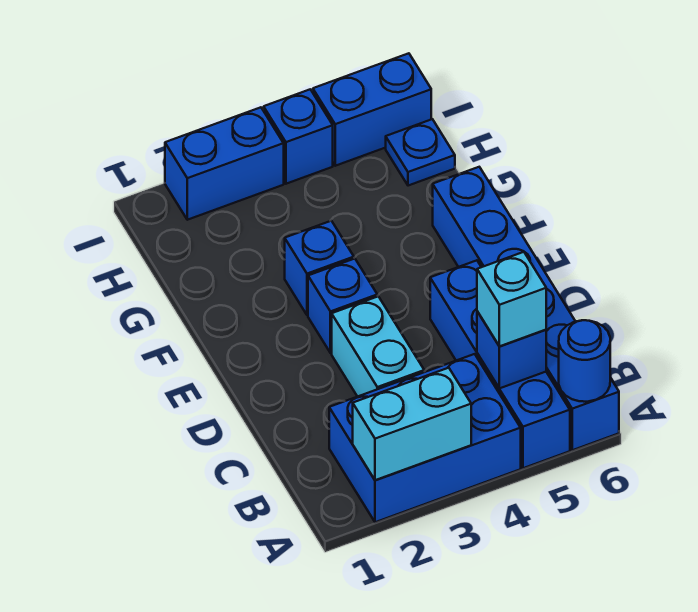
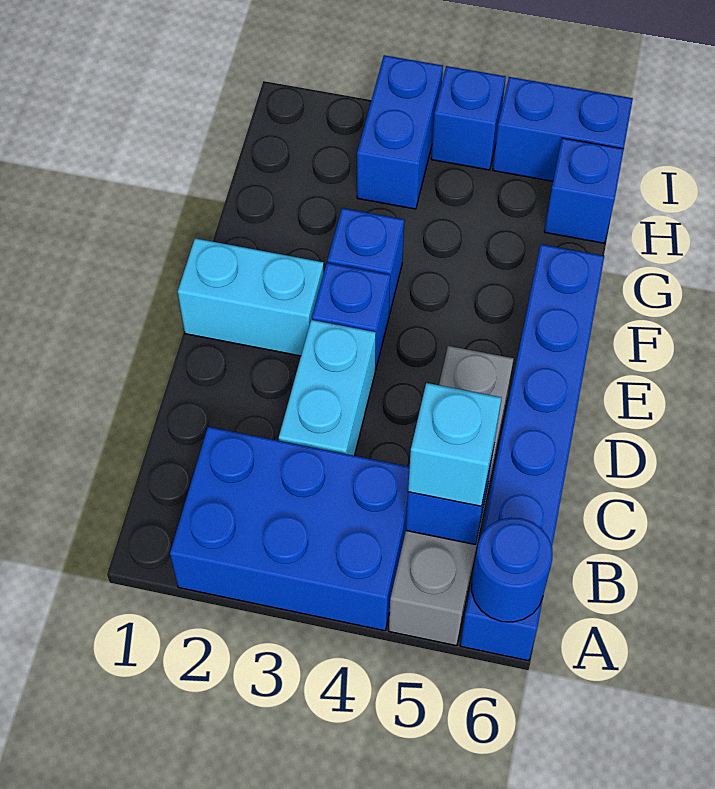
cyan brick A2:A3 level 2 -> cyan brick E1:E2 level 1
blue brick A5:D5 level 1 -> grey brick A5:D5 level 1
blue plate H6 level 1 -> blue brick H6 level 1
blue brick I2:I3 level 1 -> blue brick H3:I3 level 1

